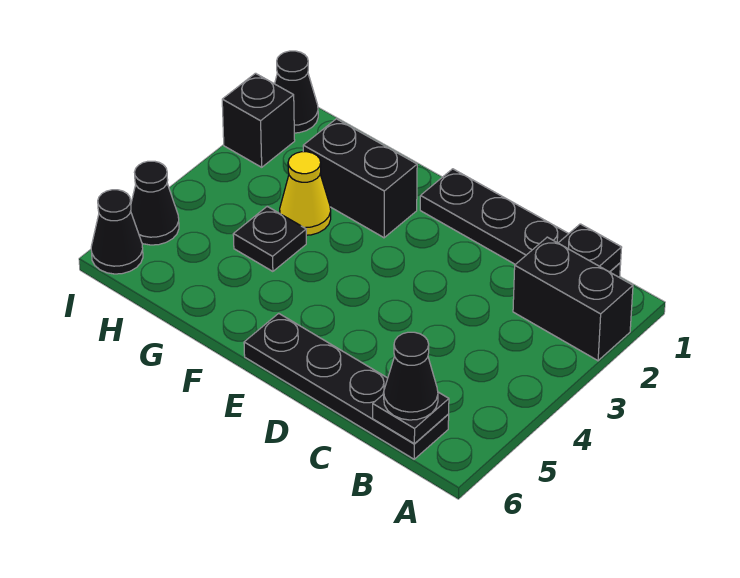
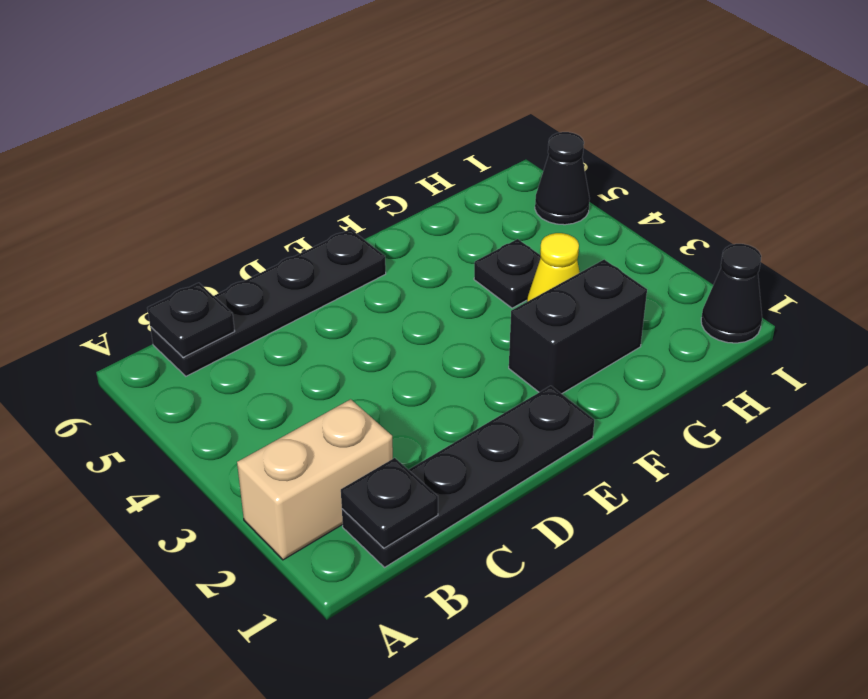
black brick A2:B2 level 1 -> tan brick A2:B2 level 1
black cone B6 level 3 -> none
black brick I2 level 1 -> none
black cone I6 level 1 -> none

